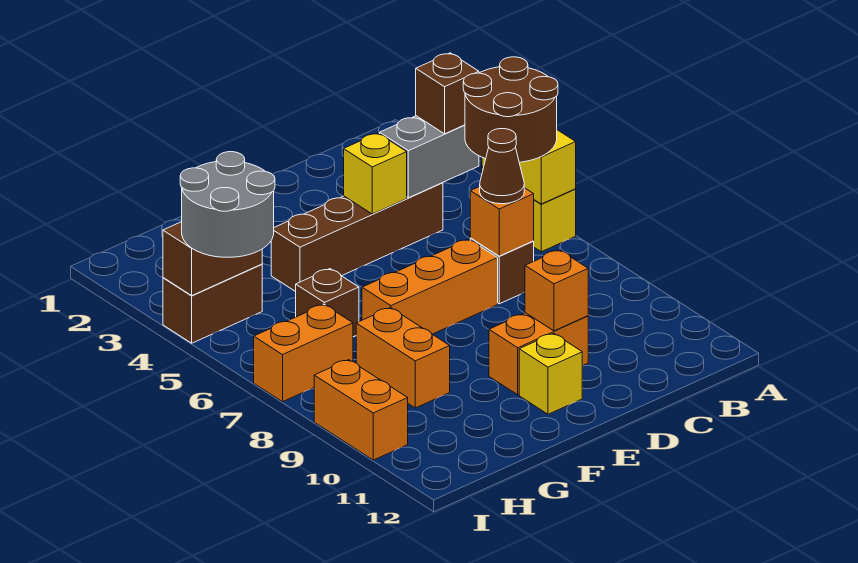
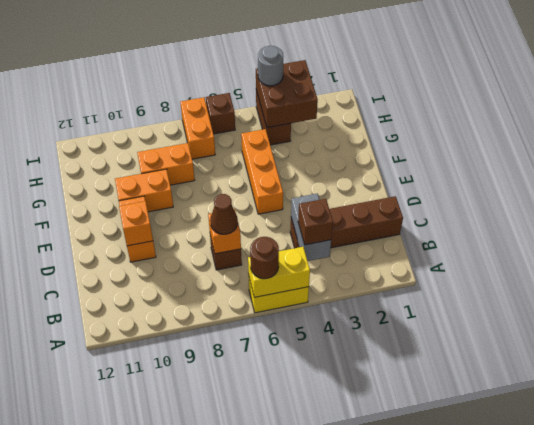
brown round brick A5:B6 level 3 -> brown round brick A6 level 3
brown brick C4:F4 level 1 -> brown brick C1:C4 level 1
yellow brick D4 level 2 -> none
orange brick D7:F7 level 1 -> orange brick E5:G5 level 1
yellow brick E11 level 1 -> none
brown brick G6 level 1 -> brown brick I6 level 1
brown brick H4:I4 level 2 -> brown brick H3:I4 level 2
grey round brick H4:I5 level 3 -> grey round brick I4 level 3
orange brick I9:I10 level 1 -> orange brick F9:F10 level 1

